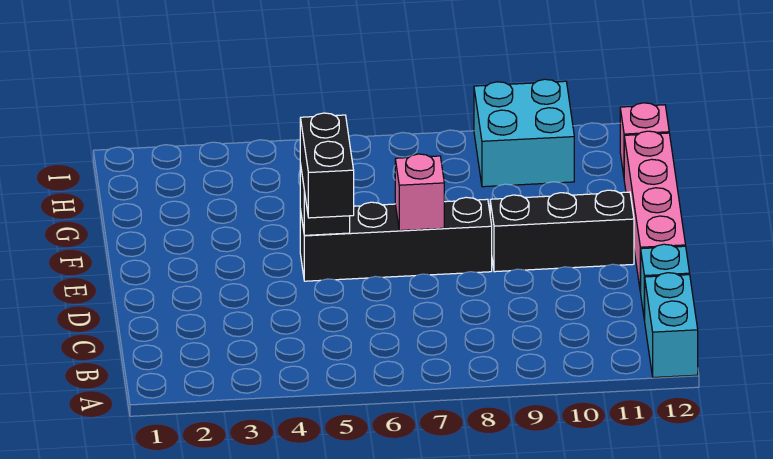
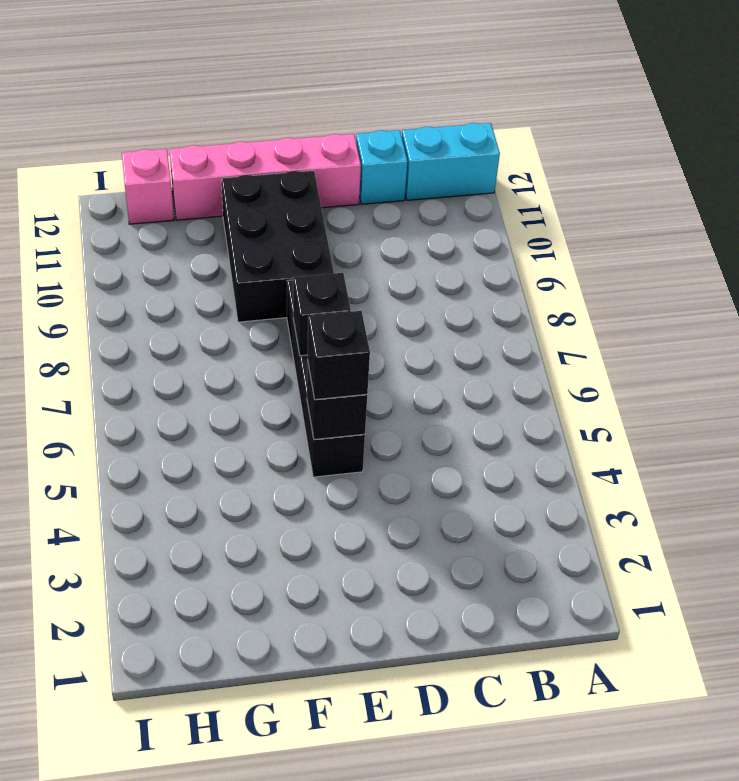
black brick D5:E5 level 3 -> black brick E5 level 3
pink brick E7 level 2 -> black brick E7 level 2
black brick E9:E11 level 1 -> black brick E9:F11 level 1
cyan brick H9:I10 level 1 -> none

